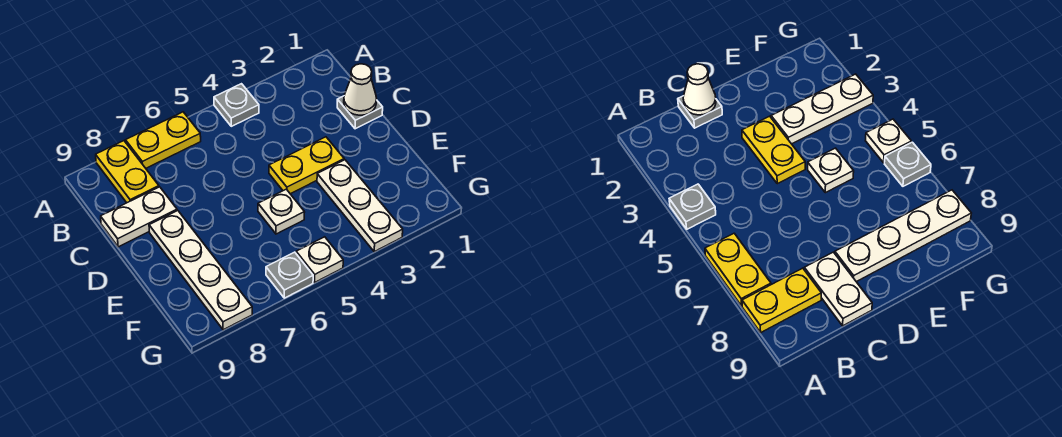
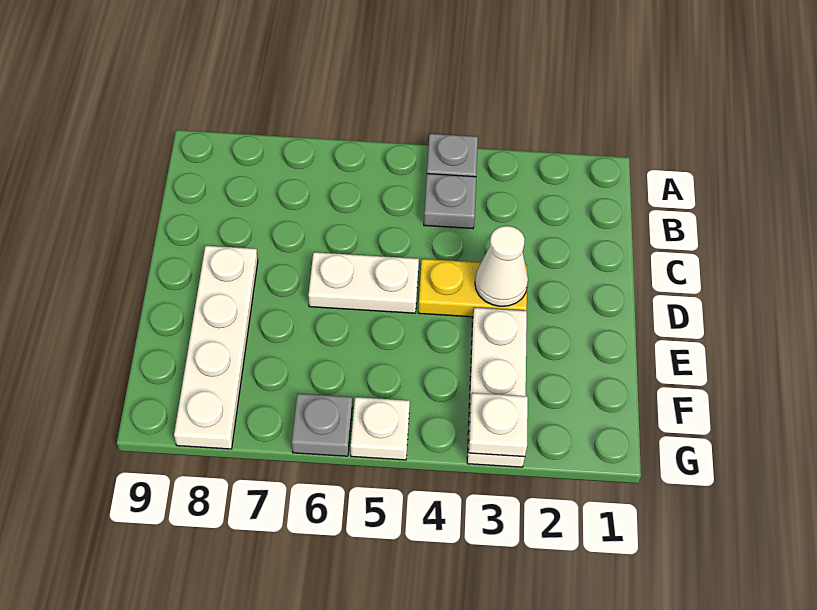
yellow plate A6:A7 level 1 -> none
yellow plate A8:B8 level 1 -> none
grey plate C1 level 1 -> grey plate B4 level 1
white cone C1 level 2 -> white cone D3 level 2
white plate C8:C9 level 1 -> white plate D5:D6 level 1
white plate E5 level 1 -> white plate G3 level 2

